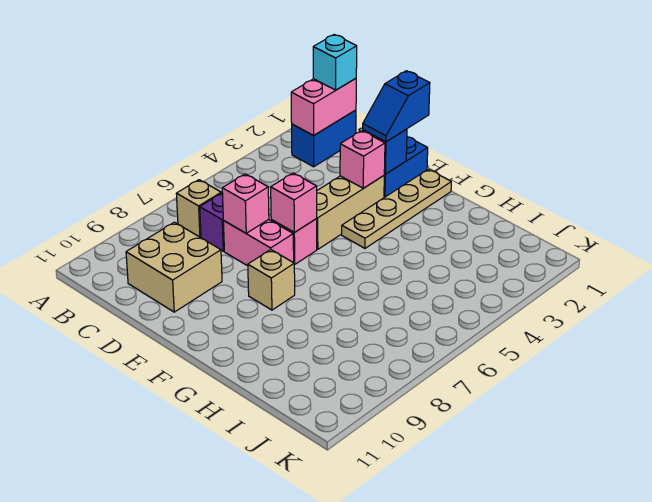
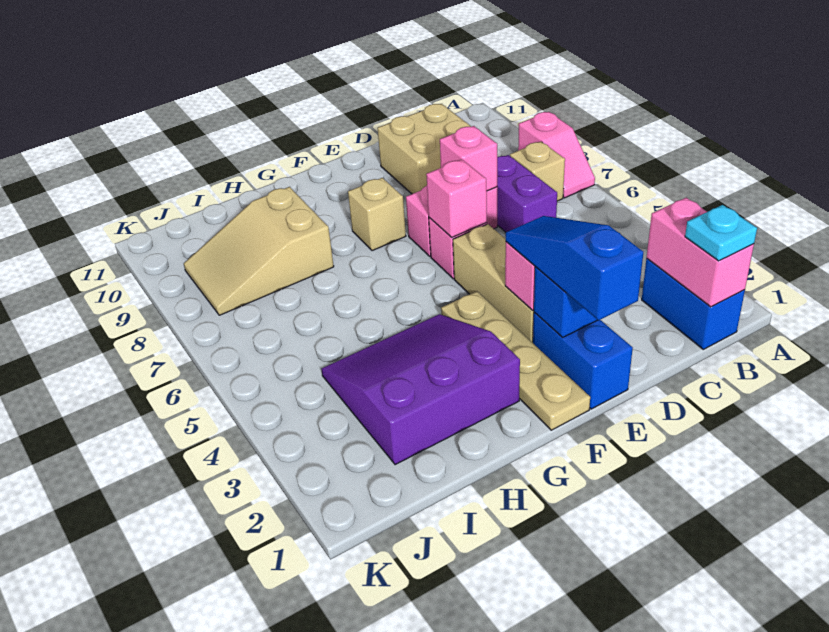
none -> pink slope A7:A8 level 1 top 8
cyan brick B1 level 3 -> cyan plate B1 level 3
blue slope E1:E2 level 3 top 1 -> blue slope E1:E3 level 3 top 1
none -> purple slope G2:I4 level 1 top 2
none -> tan slope H8:J9 level 1 top H

